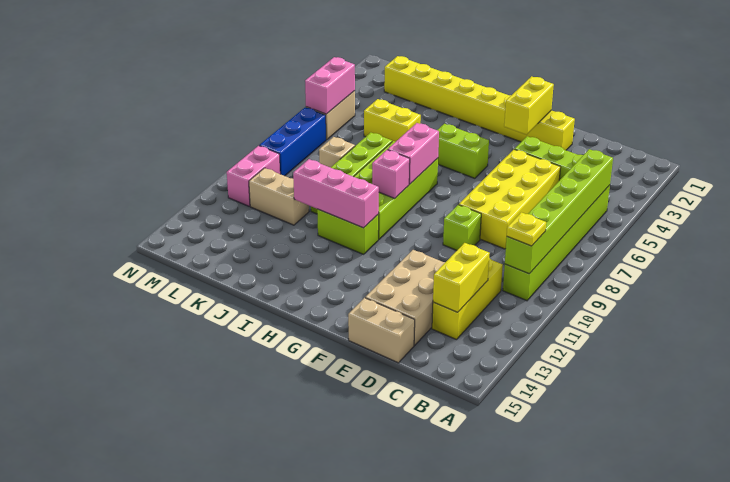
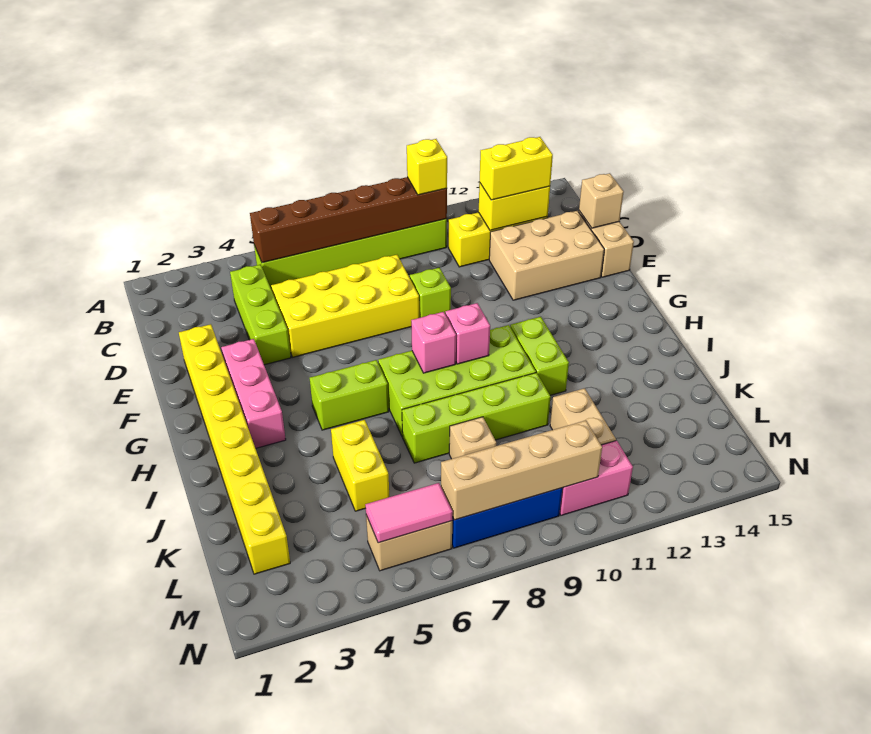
lime brick B5:B10 level 2 -> brown brick B5:B10 level 2
yellow plate B10 level 3 -> yellow brick B10 level 3
none -> tan brick D15 level 2
yellow brick F2:F3 level 2 -> yellow brick C12:C13 level 3
lime brick G5:H5 level 1 -> lime brick H5:H6 level 1
pink brick H7:H8 level 2 -> pink brick H8 level 2
pink brick H11:J11 level 2 -> pink brick F3:H3 level 1
pink brick M5:M6 level 2 -> pink tile M5:M6 level 2
none -> tan brick M7:M10 level 2

